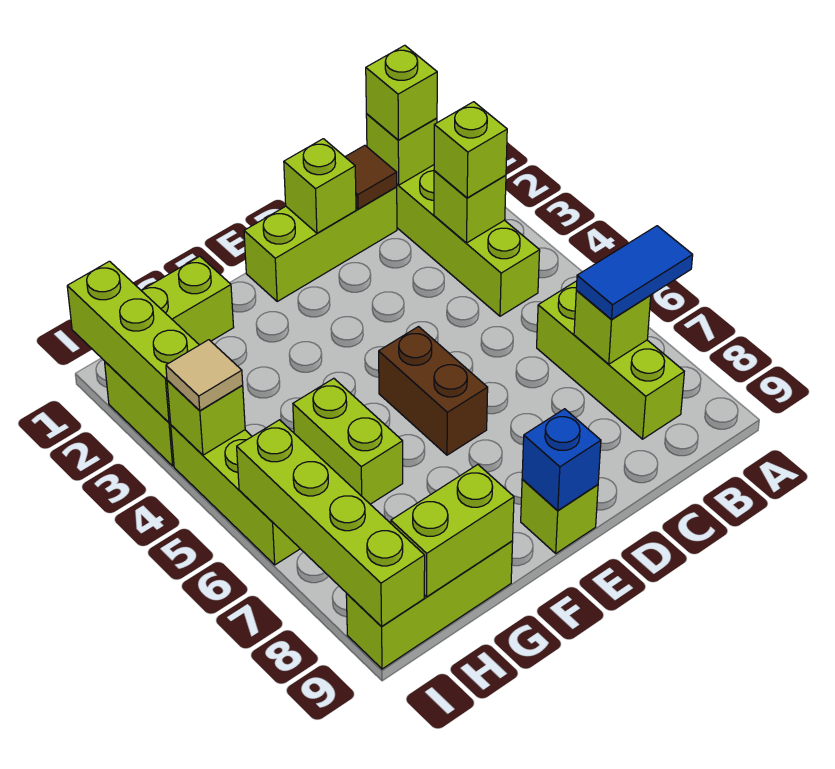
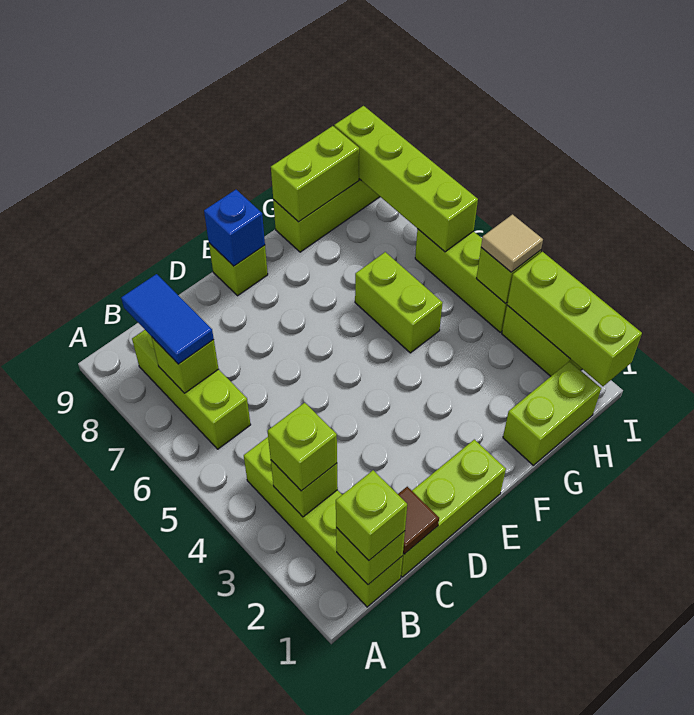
blue tile A7:B7 level 3 -> blue tile B7:B8 level 3
lime brick D1 level 2 -> none
brown brick E5:E6 level 1 -> none

